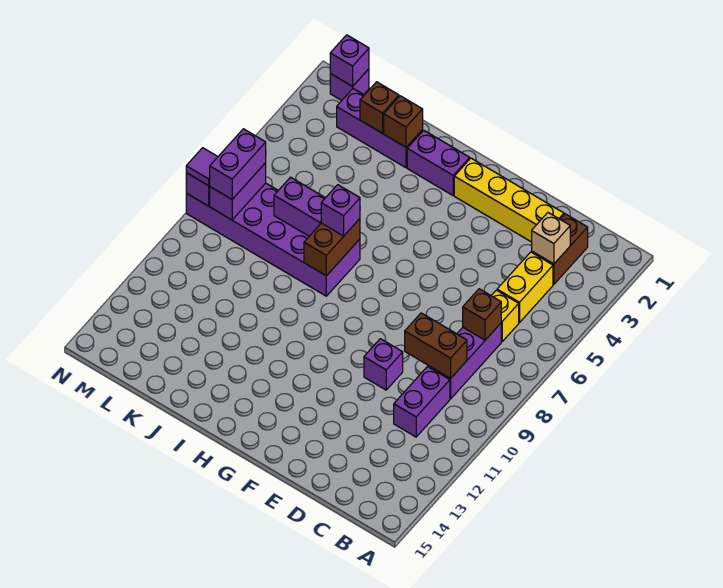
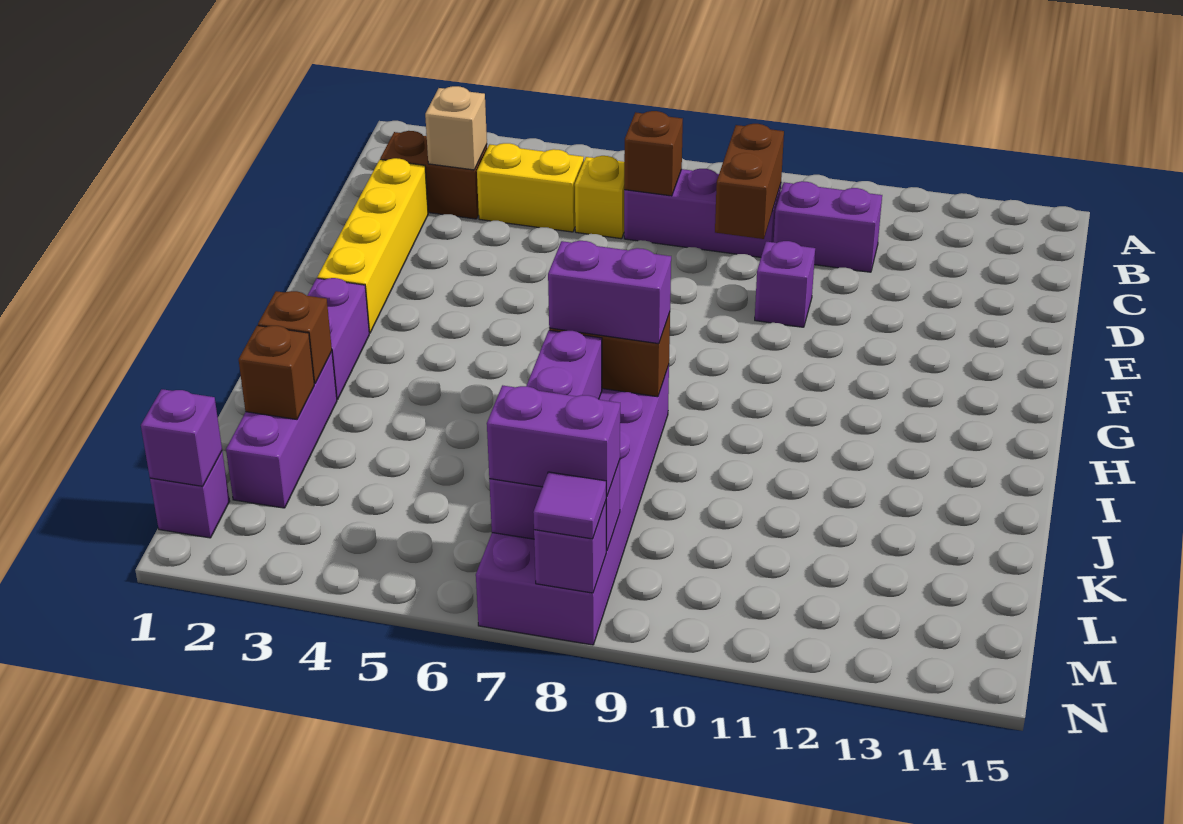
purple brick I7 level 3 -> purple brick I7:I8 level 3

